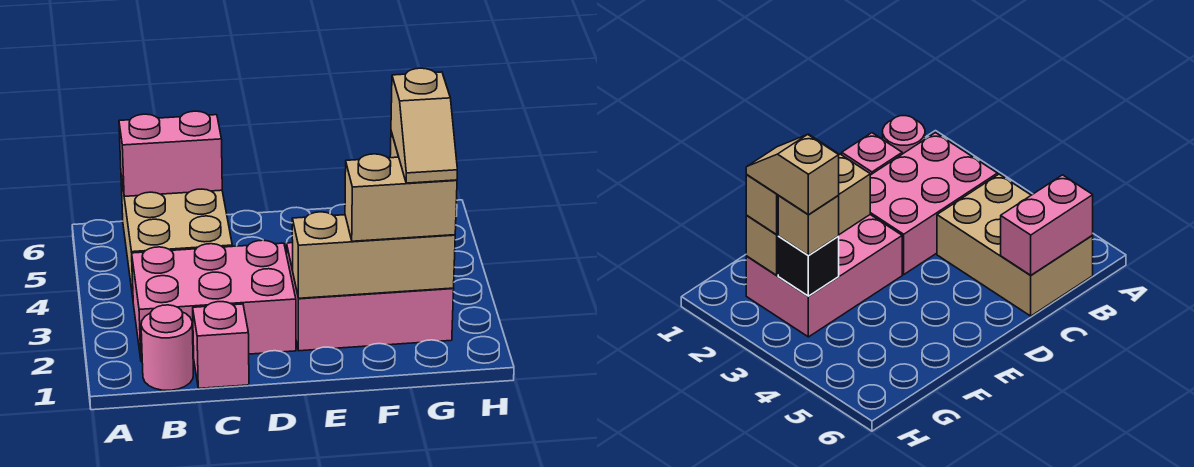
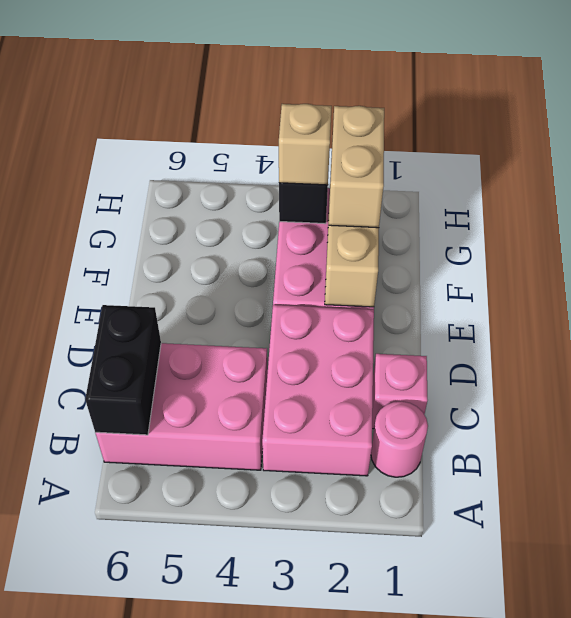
tan brick B4:C6 level 1 -> pink brick B4:C6 level 1
pink brick B6:C6 level 2 -> black brick B6:C6 level 2
tan slope G2:G3 level 4 top 3 -> none

